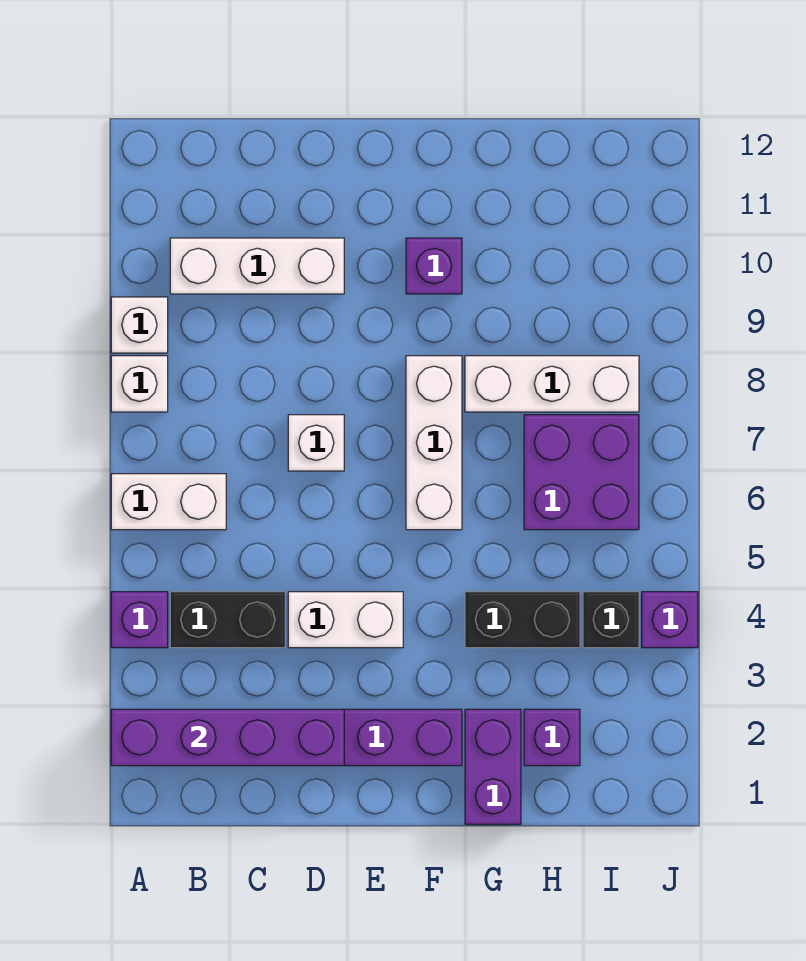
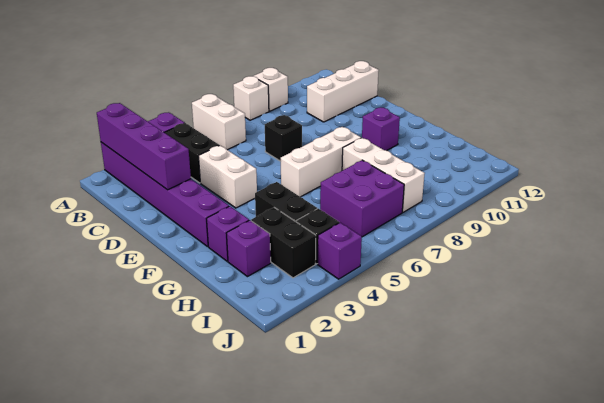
white brick B10:D10 level 1 -> white brick C10:C12 level 1
white brick D7 level 1 -> black brick D7 level 1
purple brick G1:G2 level 1 -> purple brick G2 level 1
none -> black brick H3:I3 level 1

